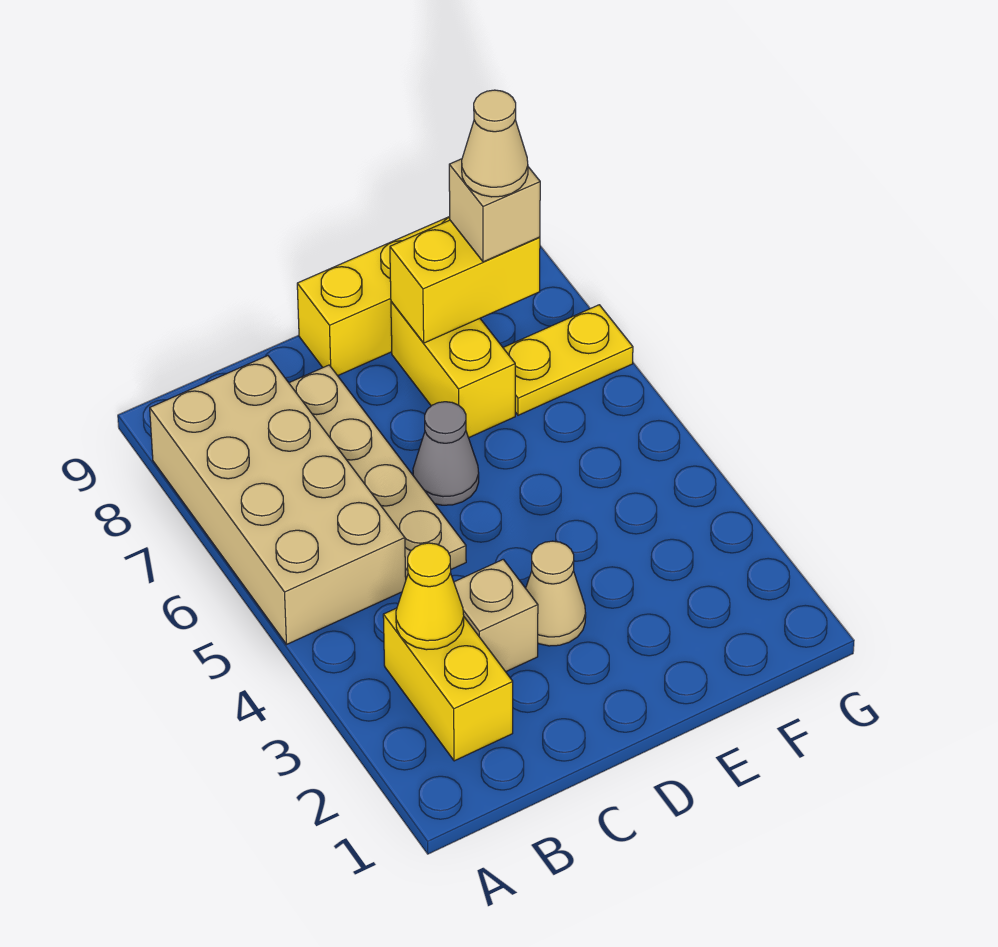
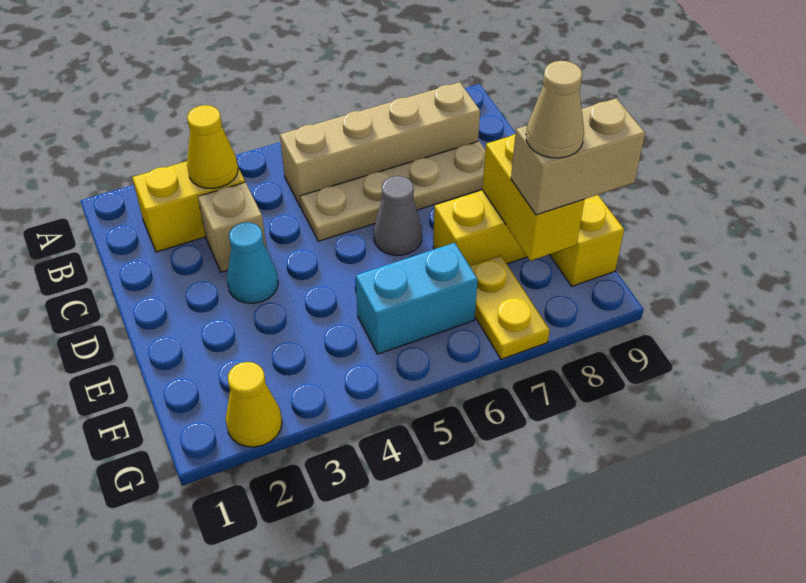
tan brick A5:B8 level 1 -> tan brick B5:B8 level 1
tan cone D3 level 1 -> cyan cone D3 level 1
none -> cyan brick F5:F6 level 1
tan brick F8 level 3 -> tan brick F8:F9 level 3
none -> yellow cone G2 level 1

